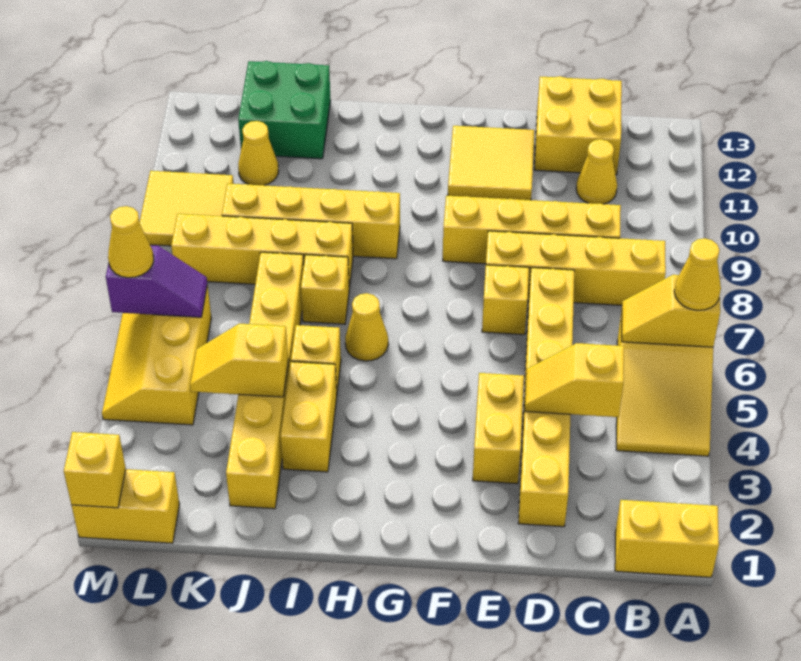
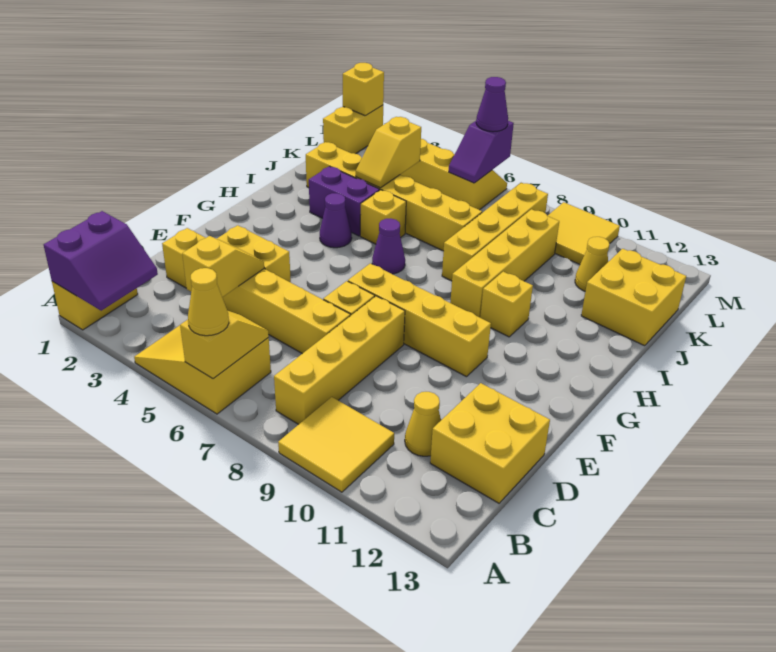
none -> purple slope A1:B2 level 2 top 1
yellow brick C9:F9 level 1 -> yellow brick F7:F10 level 1
yellow tile E11:F12 level 1 -> yellow tile A9:B10 level 1
none -> purple cone H4 level 1
yellow cone H6 level 1 -> purple cone H6 level 1
yellow brick I3:I4 level 1 -> purple brick I3:I4 level 1
yellow brick I7 level 1 -> yellow brick H10 level 1
yellow slope J4:K4 level 2 top J -> yellow slope J4:K4 level 2 top K
green brick J12:K13 level 1 -> yellow brick J12:K13 level 1
yellow cone M6 level 3 -> purple cone M6 level 3

